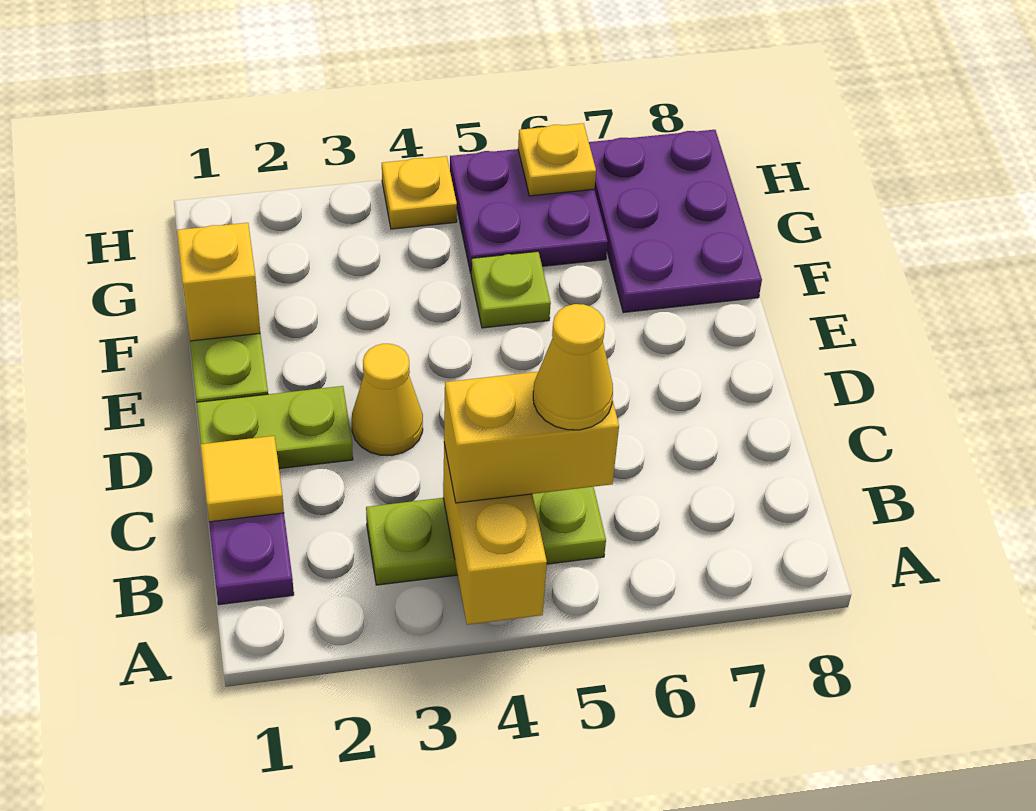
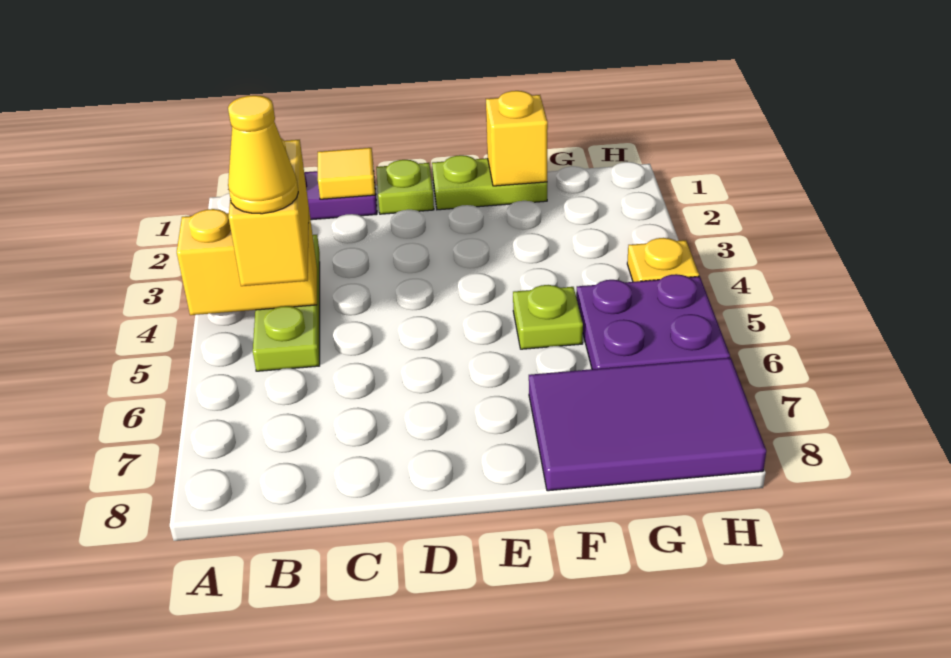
lime plate D1:D2 level 1 -> lime plate D1 level 1
yellow cone D3 level 1 -> none
purple plate F7:H8 level 1 -> purple tile F7:H8 level 1
yellow plate H6 level 2 -> none

